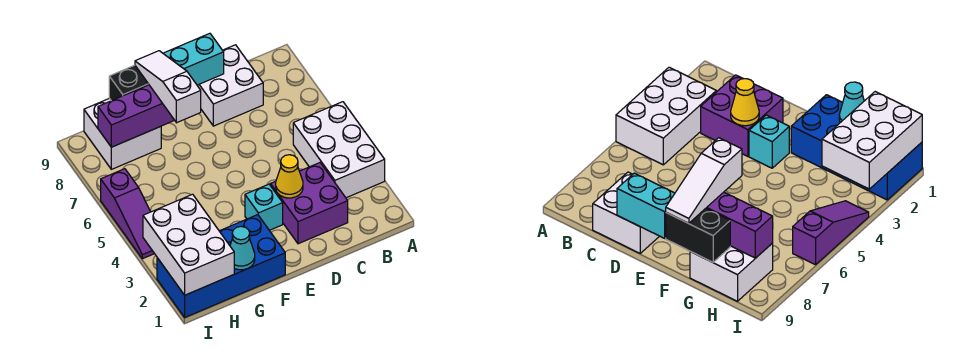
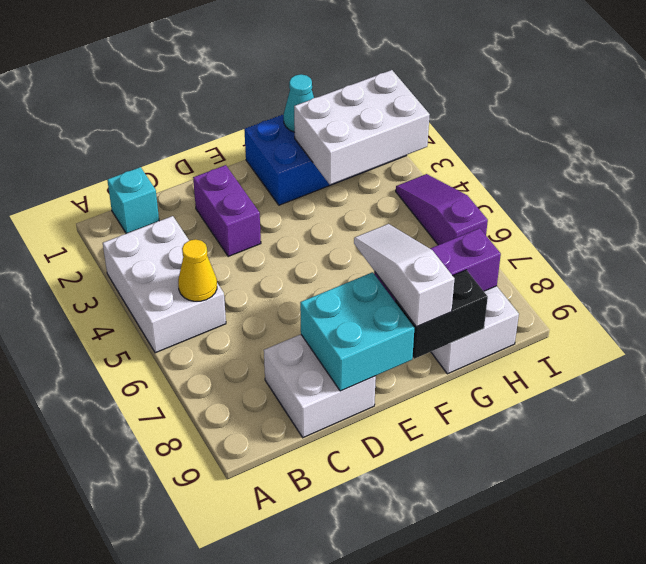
purple brick C2:D3 level 1 -> purple brick D2:D3 level 1
yellow cone D3 level 2 -> yellow cone B5 level 2
cyan brick D9:E9 level 2 -> cyan brick D8:E9 level 2
cyan brick E3 level 1 -> cyan brick B1 level 1
white slope F7:F9 level 3 top 7 -> white slope F7:F9 level 3 top 9
white brick H1:I3 level 2 -> white brick G2:I3 level 2

